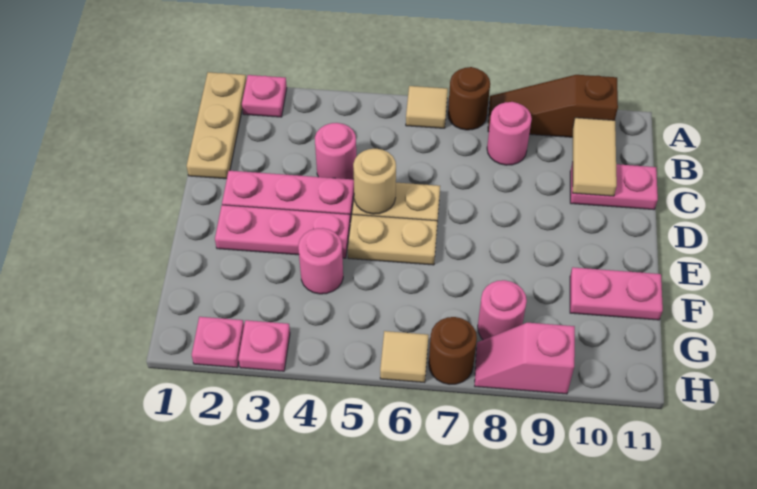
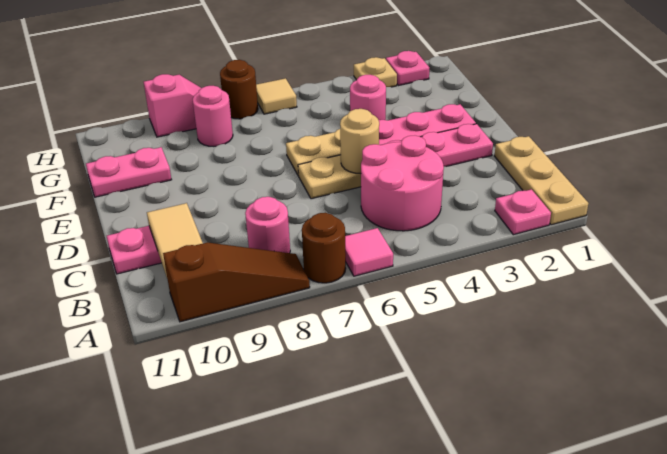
tan tile A6 level 1 -> pink tile A6 level 1
pink round brick C4 level 1 -> pink round brick B4:C5 level 1
pink plate H3 level 1 -> tan plate H3 level 1

